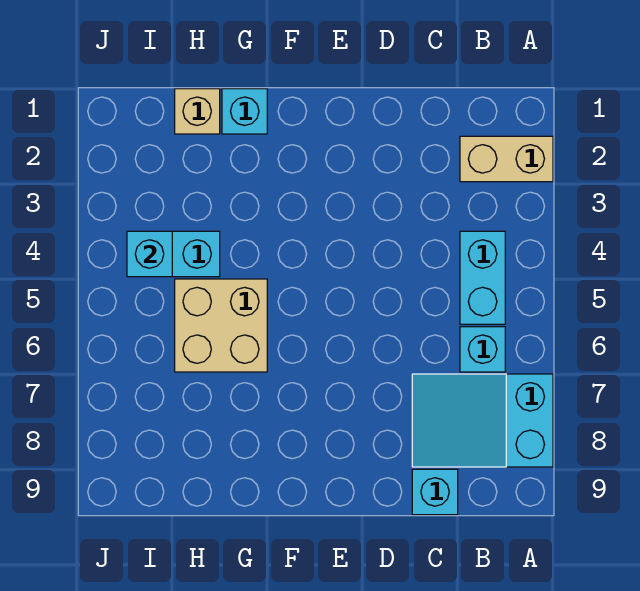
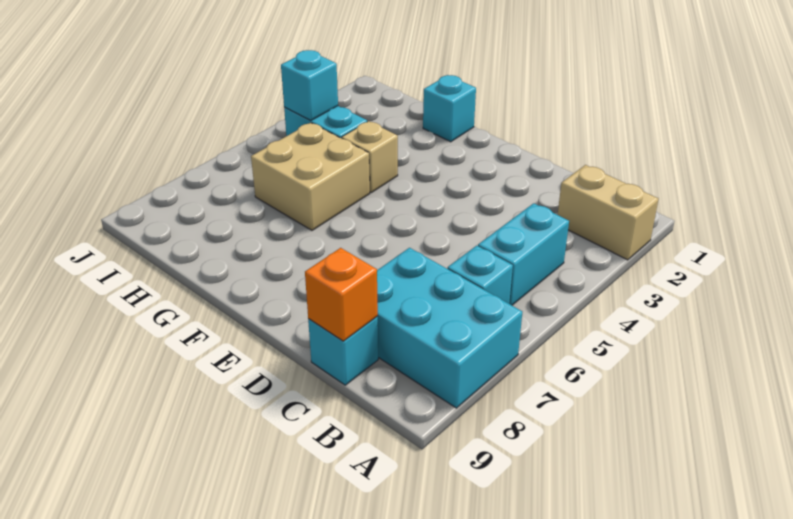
cyan slope A7:C8 level 1 top A -> cyan brick A7:C8 level 1
none -> orange brick C9 level 2
tan brick H1 level 1 -> tan brick G4 level 1

